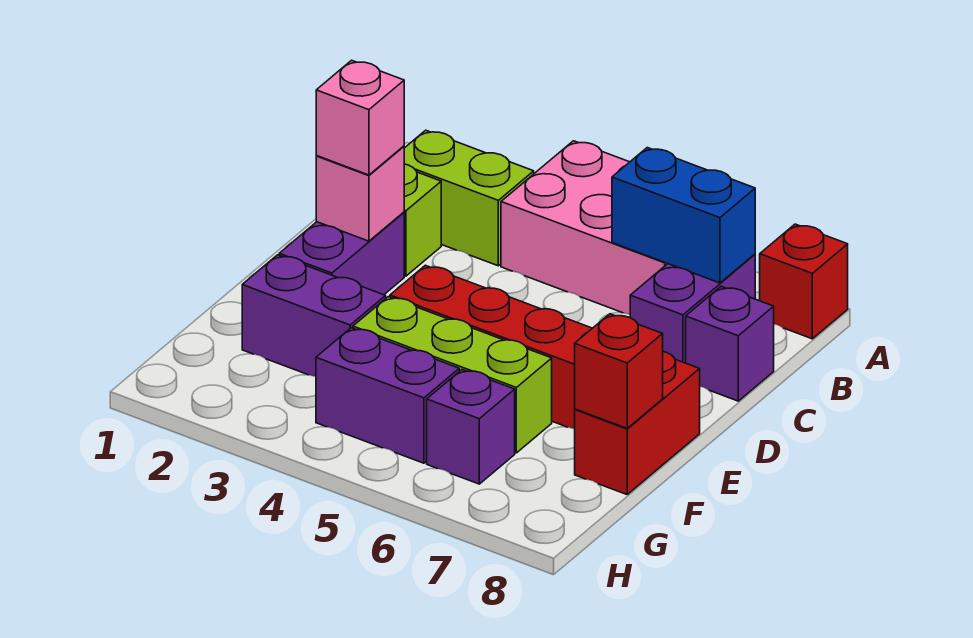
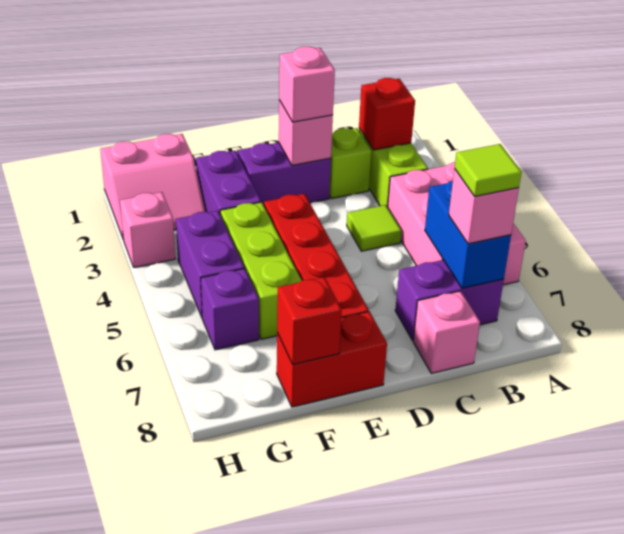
red brick A8 level 1 -> red brick B2 level 2
none -> pink brick B7 level 3
none -> lime tile B7 level 4
none -> lime tile C4 level 1
purple brick C8 level 1 -> pink brick C8 level 1
none -> pink slope G1:H2 level 1 top 1
none -> pink brick H3 level 1

